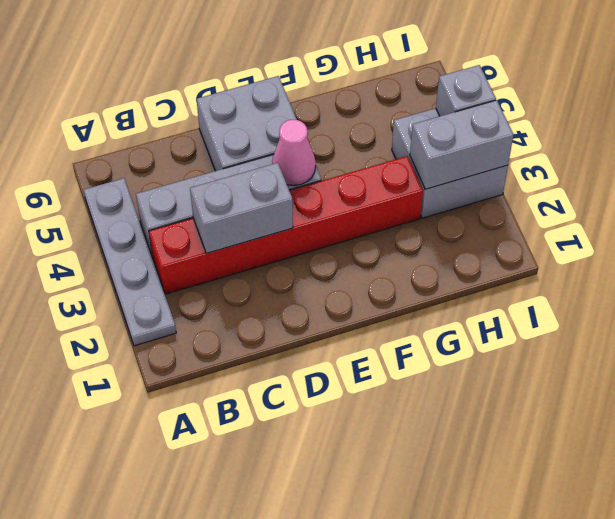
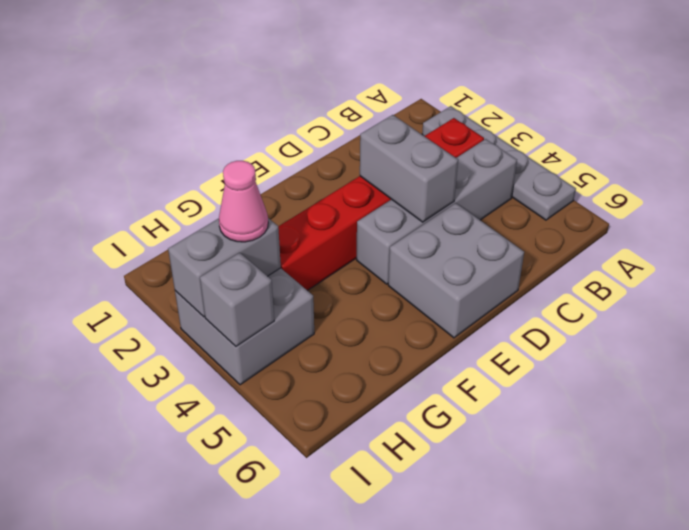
grey brick C3:D3 level 2 -> grey brick D3:D4 level 2
pink cone E4 level 2 -> pink cone H3 level 3

